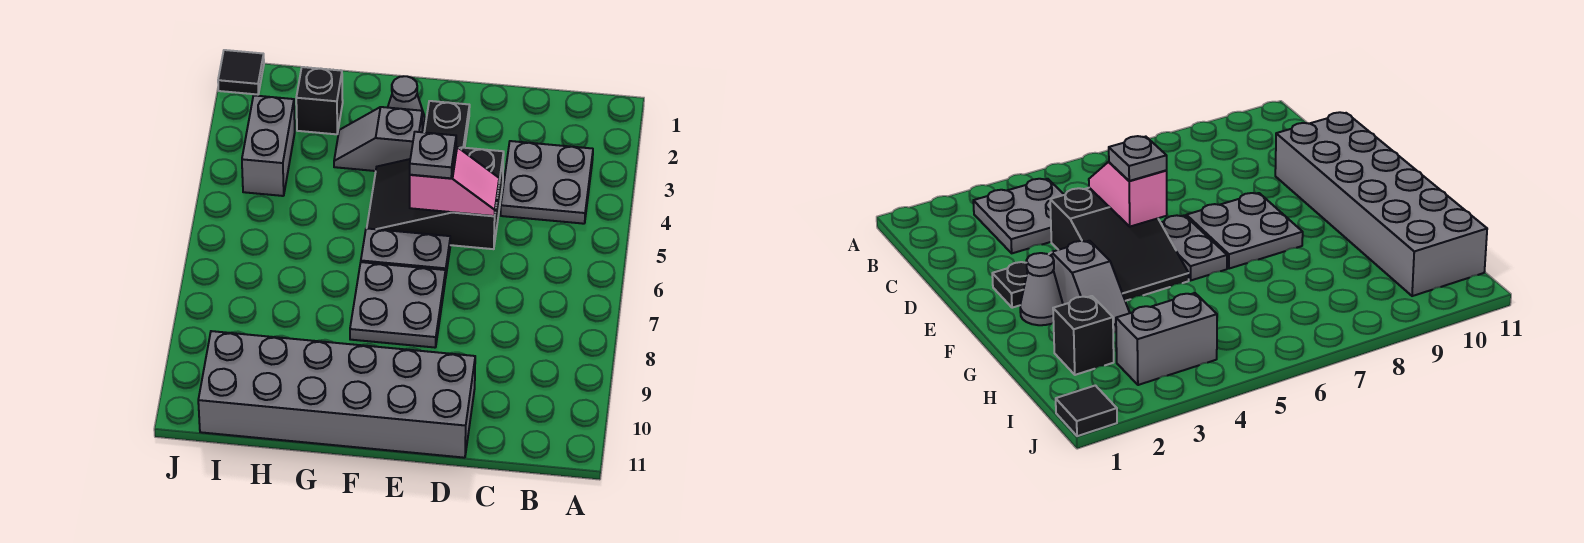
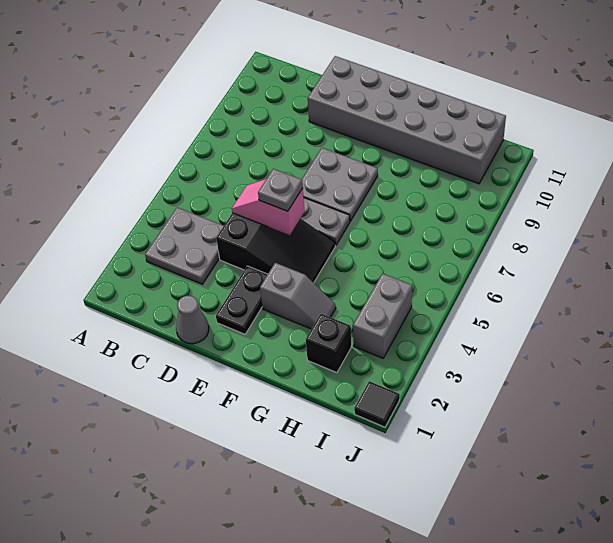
grey cone F2 level 1 -> grey cone D1 level 1

